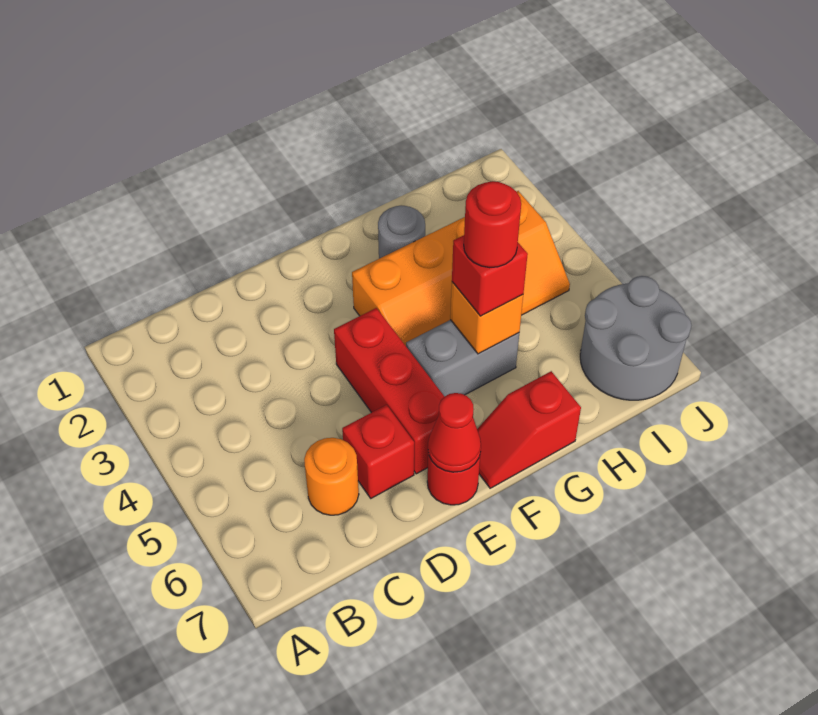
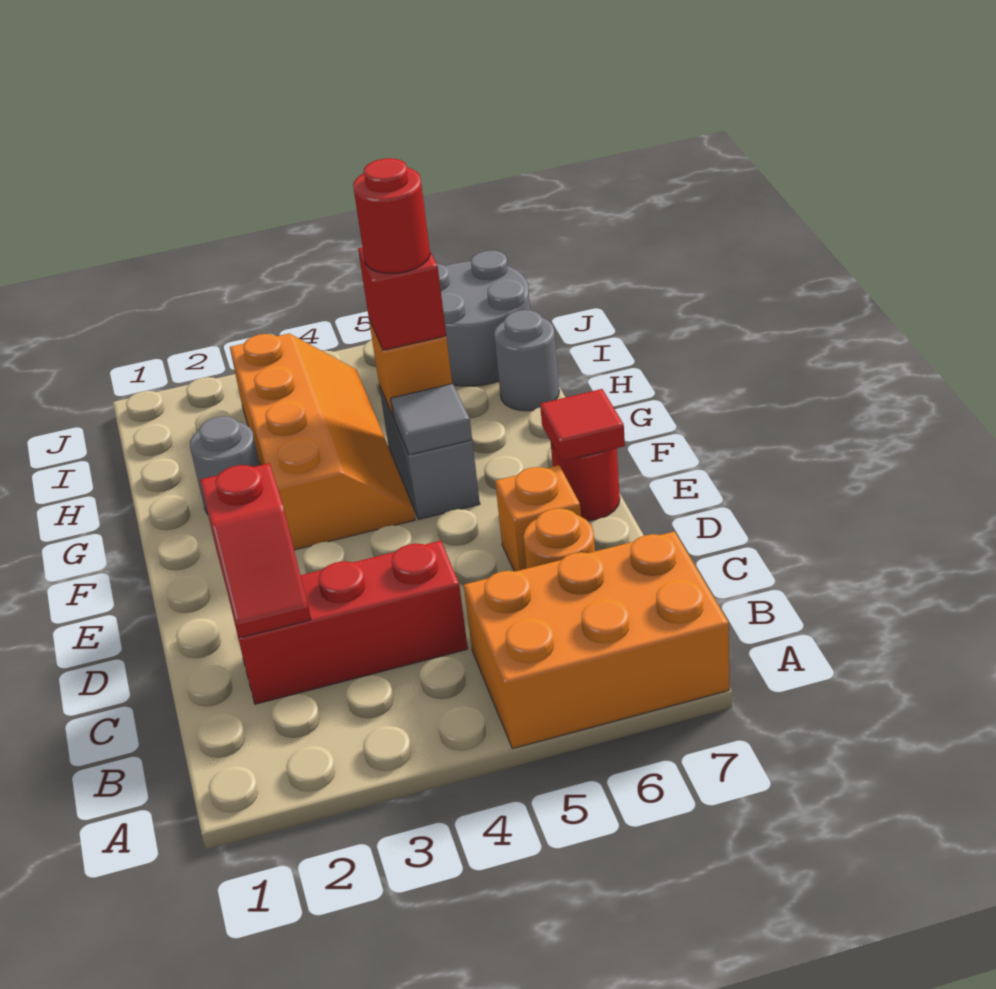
none -> orange brick A5:B7 level 1
red brick D6 level 1 -> orange brick D6 level 1
red brick E4:E6 level 1 -> red brick C2:C4 level 1
red cone E7 level 2 -> red tile E7 level 2
none -> grey tile F5 level 2
red slope F7:G7 level 1 top G -> red slope C2:D2 level 2 top D
none -> grey round brick H7 level 1

